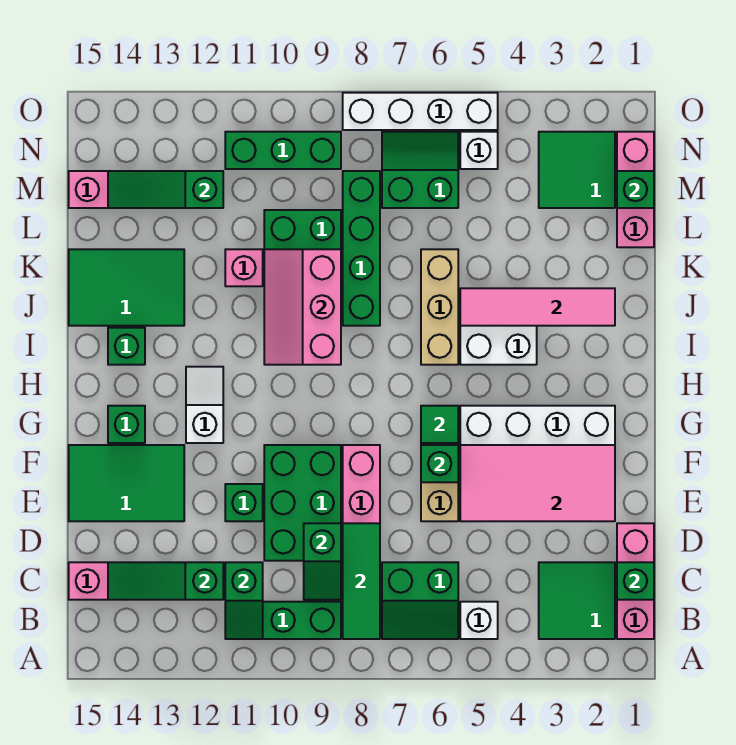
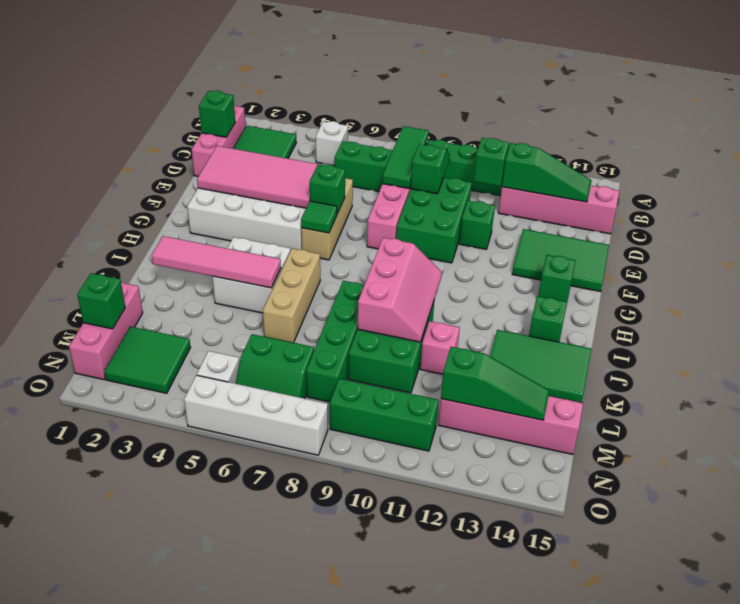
white slope G12:H12 level 1 top G -> none

